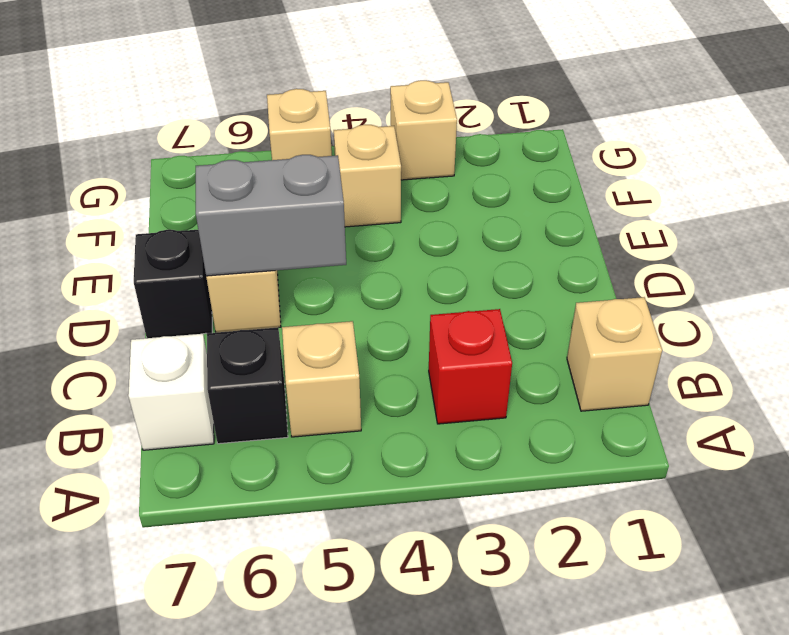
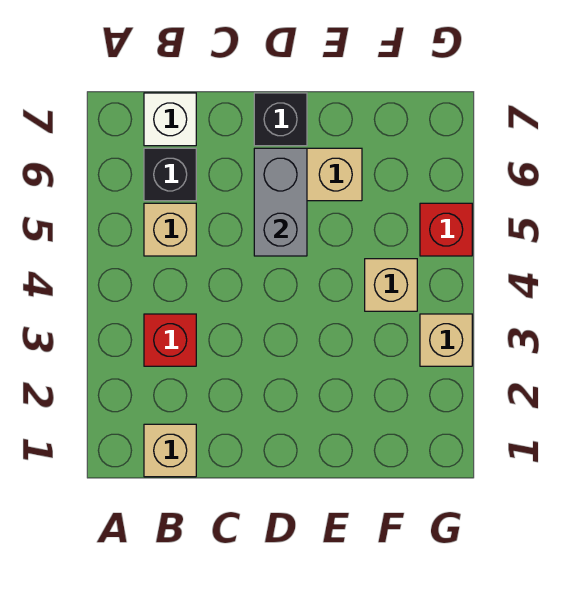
tan brick G5 level 1 -> red brick G5 level 1

